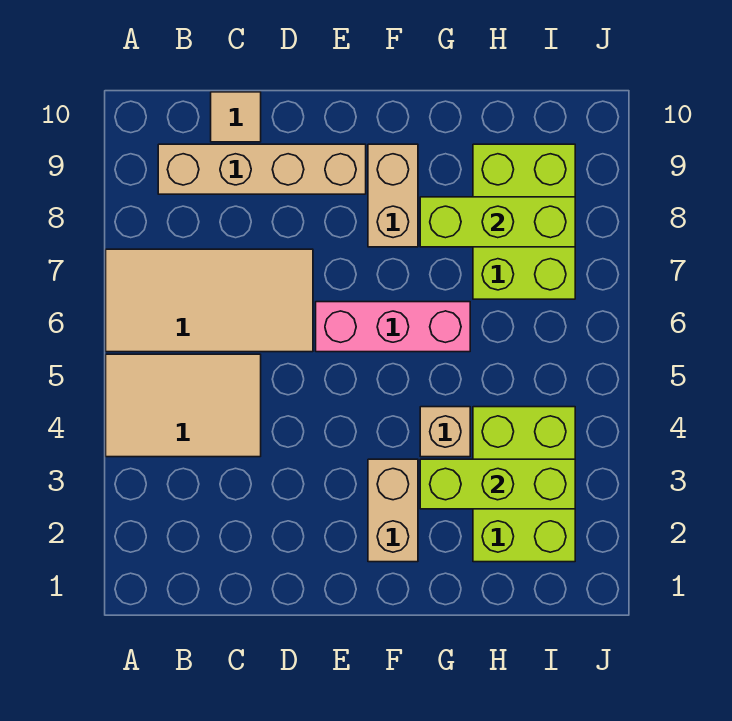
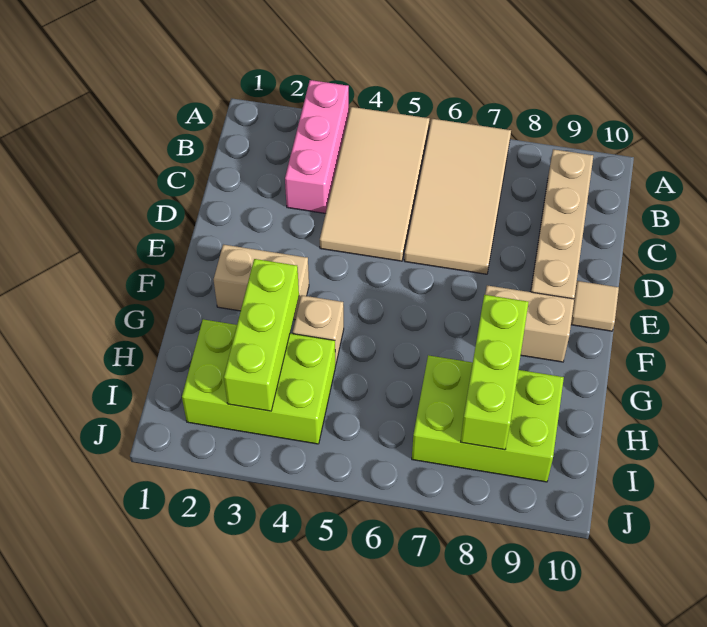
tan tile A4:C5 level 1 -> tan tile A4:D5 level 1
tan tile C10 level 1 -> tan tile E10 level 1
pink brick E6:G6 level 1 -> pink brick A3:C3 level 1

